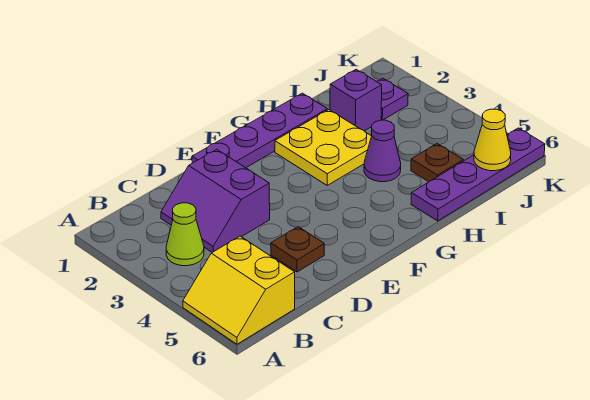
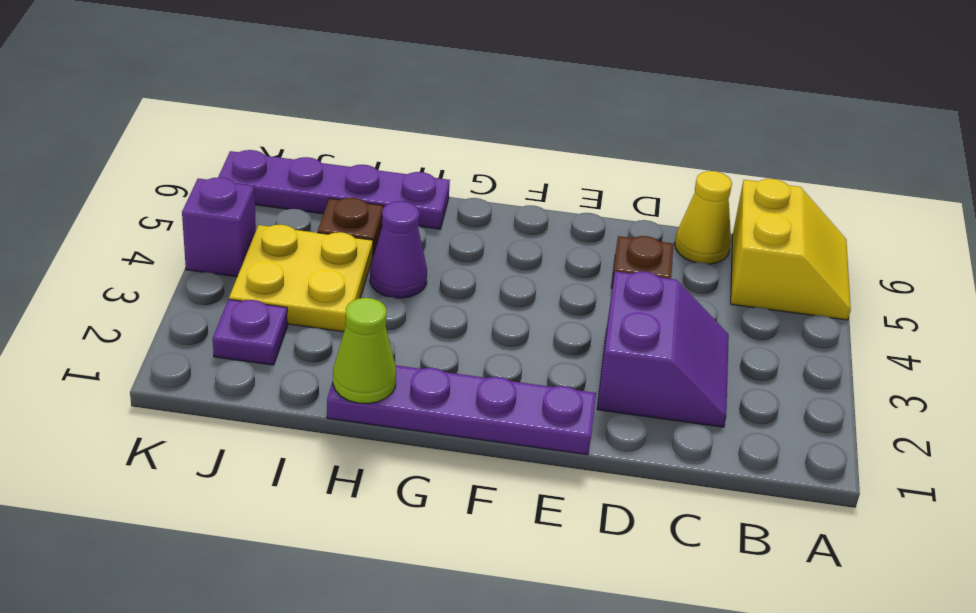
lime cone B3 level 1 -> lime cone H1 level 2
yellow plate G2:H3 level 1 -> yellow plate I3:J4 level 1
purple brick I2 level 1 -> purple brick K4 level 1
yellow cone J6 level 2 -> yellow cone C6 level 1

